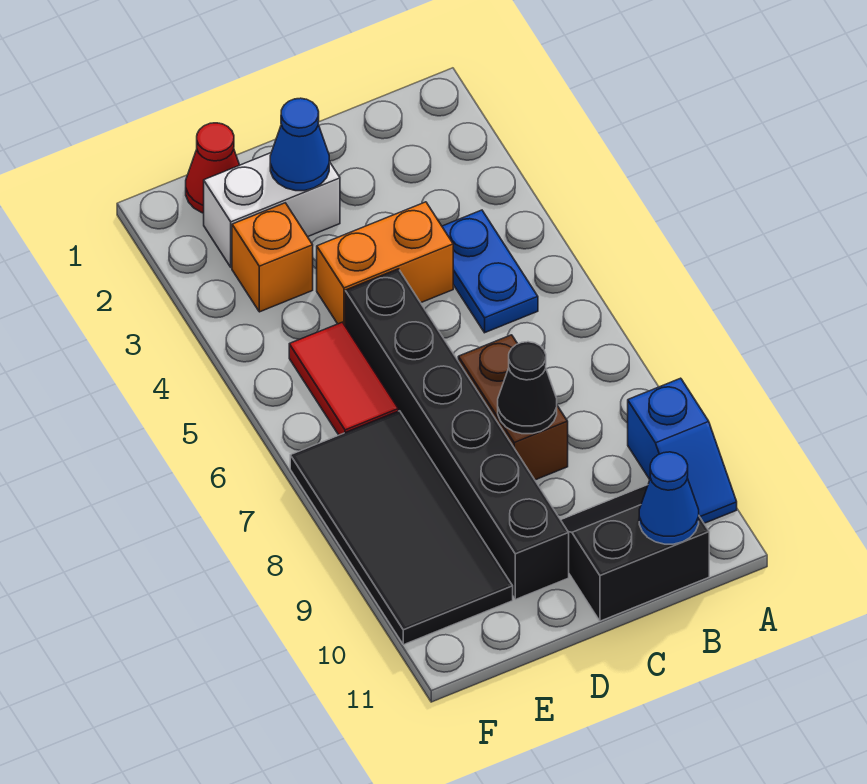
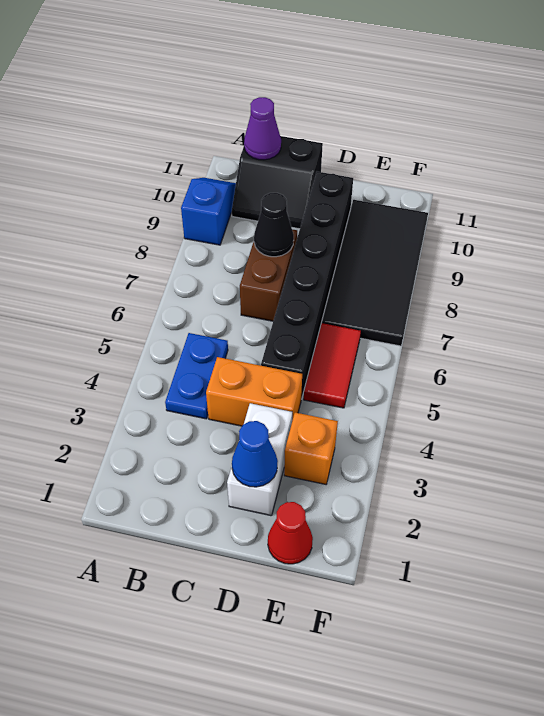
blue cone B11 level 2 -> purple cone B11 level 2
white brick D2:E2 level 1 -> white brick D2:D3 level 1

